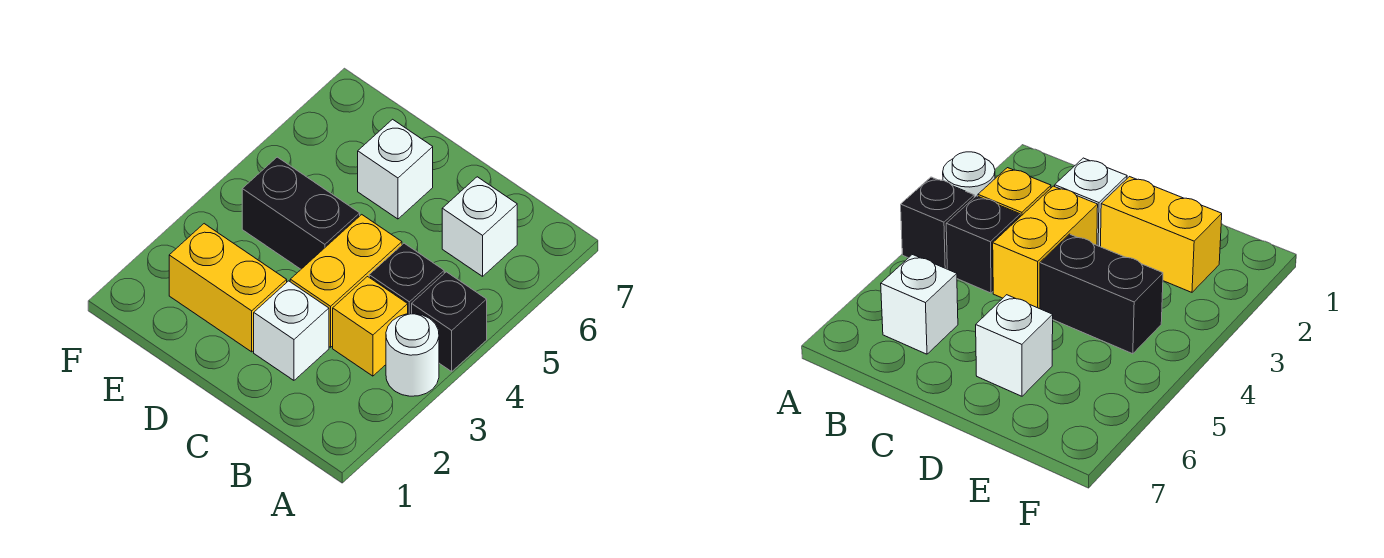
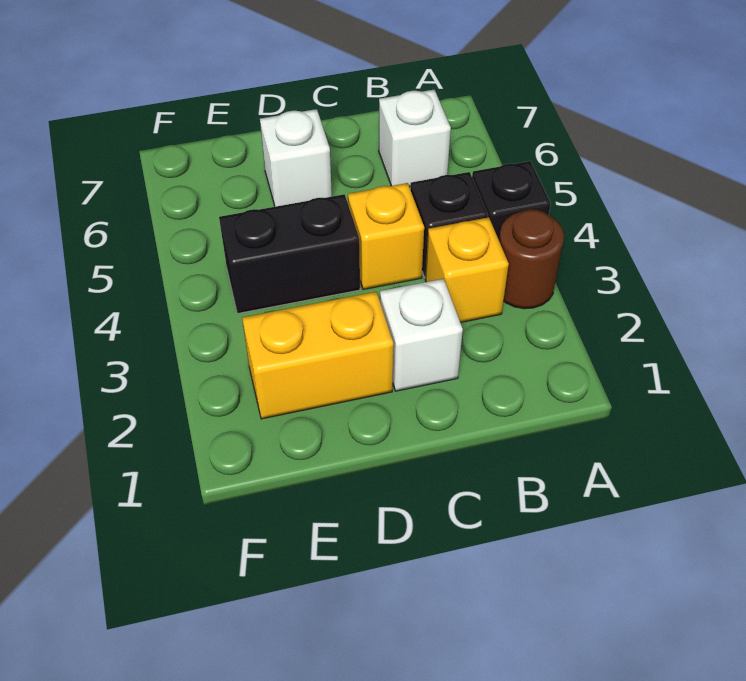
white round brick A3 level 1 -> brown round brick A3 level 1
yellow brick C3:C4 level 1 -> yellow brick C4 level 1

